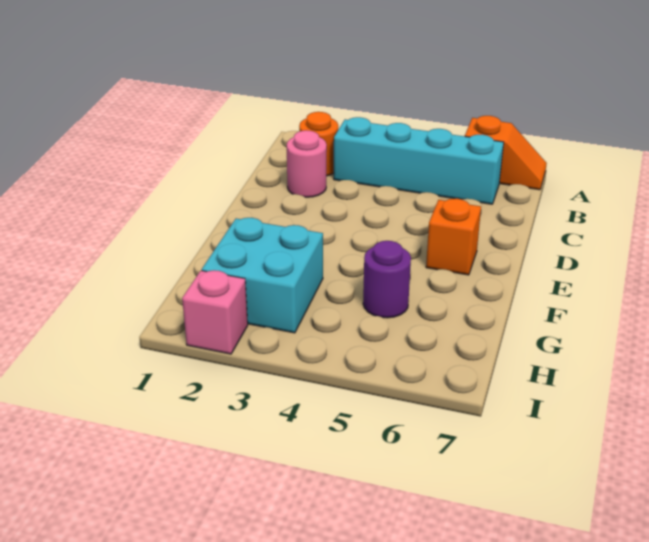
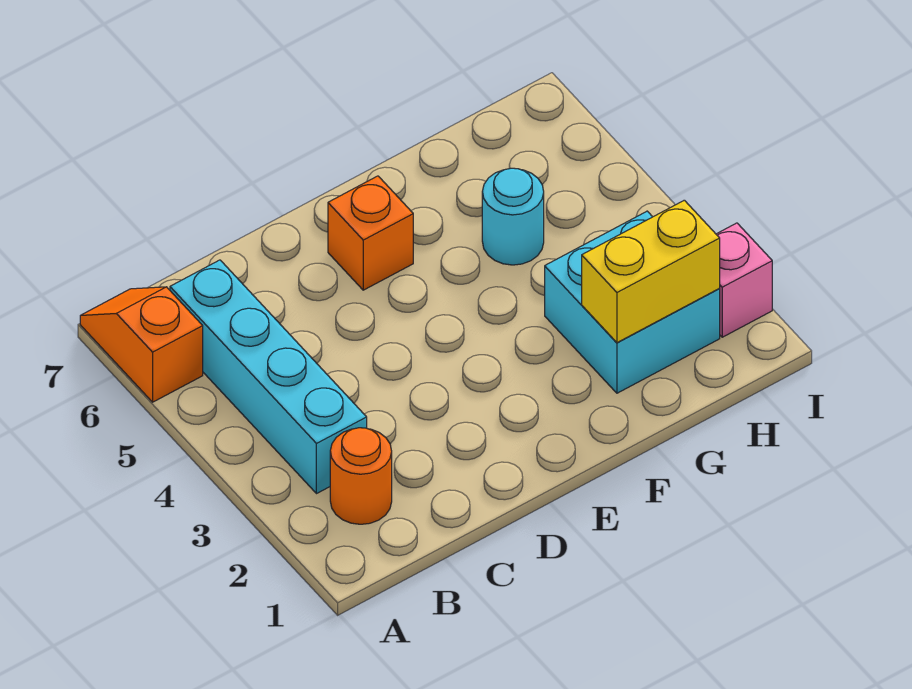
pink round brick C2 level 1 -> none
none -> yellow brick G2:H2 level 2
purple round brick G5 level 1 -> cyan round brick G5 level 1

